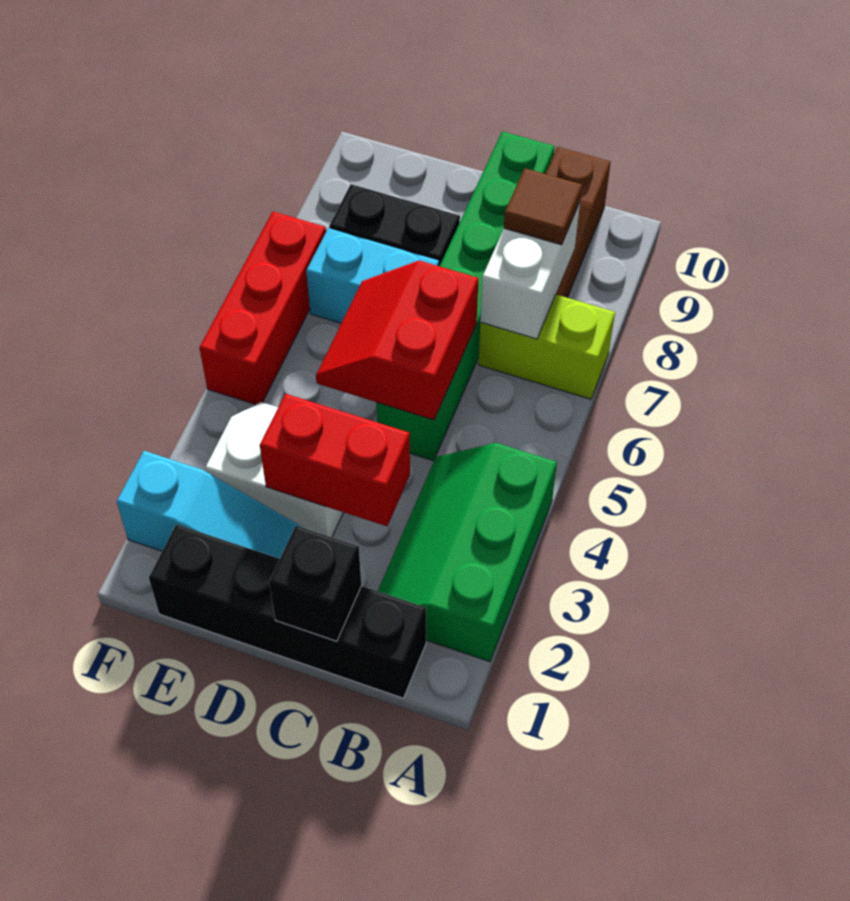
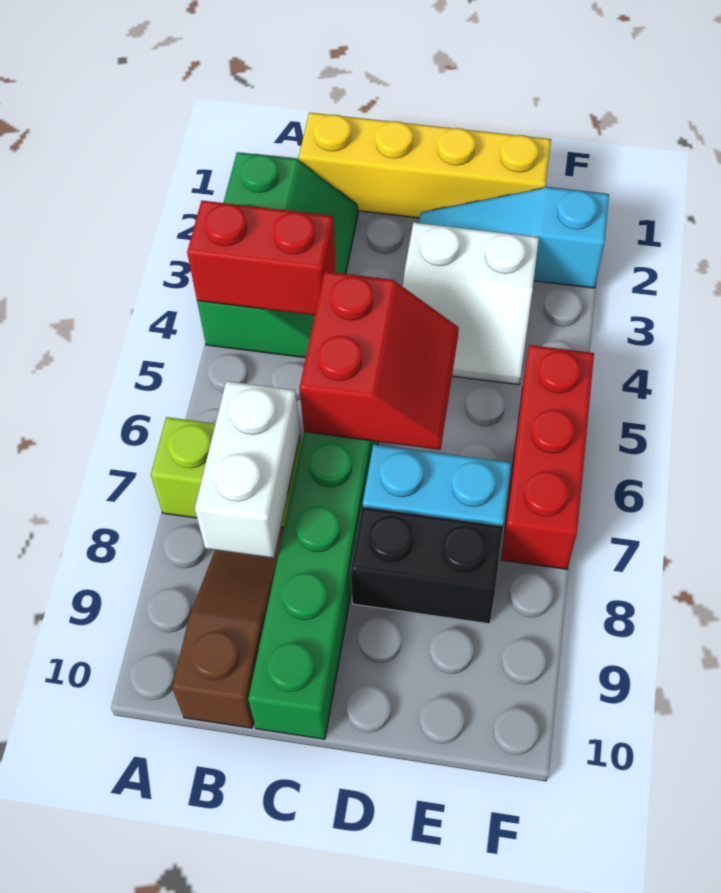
black brick B1:E1 level 1 -> yellow brick B1:E1 level 1
brown tile B8 level 3 -> none
black brick C1 level 2 -> none
red brick C3:D3 level 2 -> red brick A4:B4 level 2

